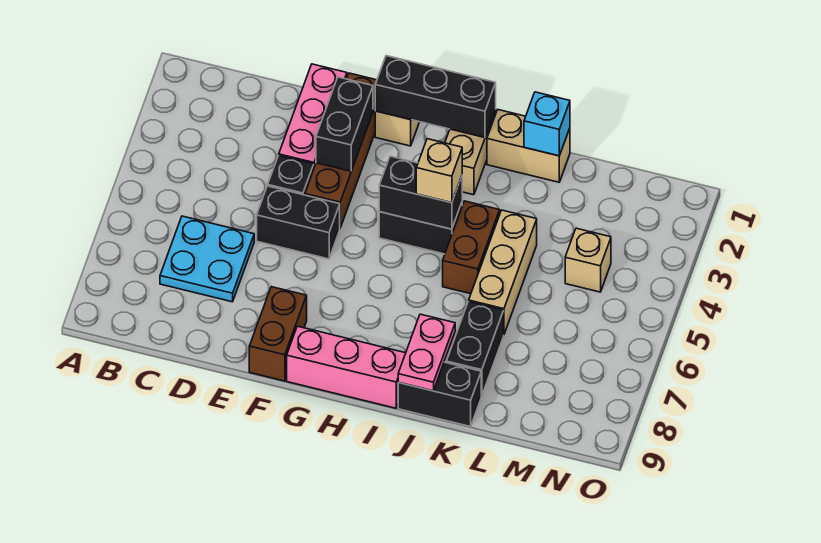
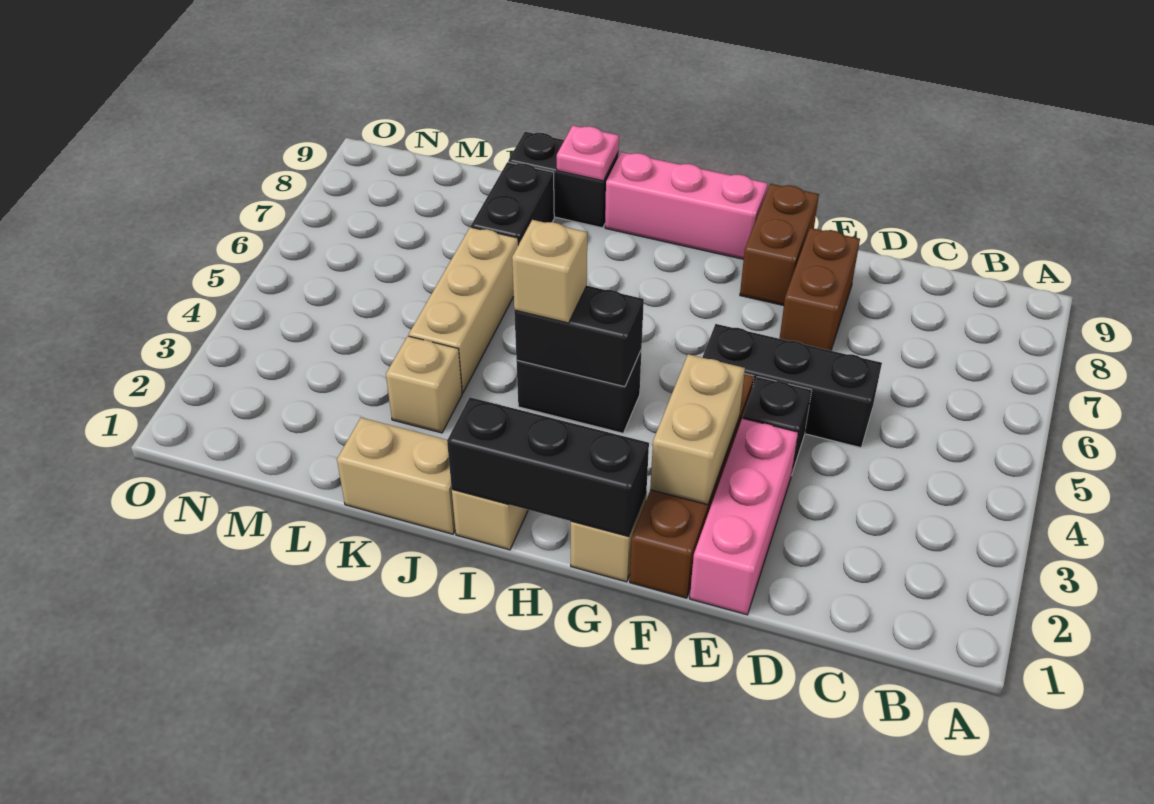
cyan plate C6:D7 level 1 -> none
black brick E5:F5 level 1 -> black brick D5:F5 level 1
black brick F2:F3 level 2 -> tan brick F2:F3 level 2
brown brick J4:J5 level 1 -> brown brick E7:E8 level 1
pink plate J8:J9 level 2 -> pink plate J9 level 2
cyan brick K1 level 2 -> none
tan brick M4 level 1 -> tan brick K3 level 1

